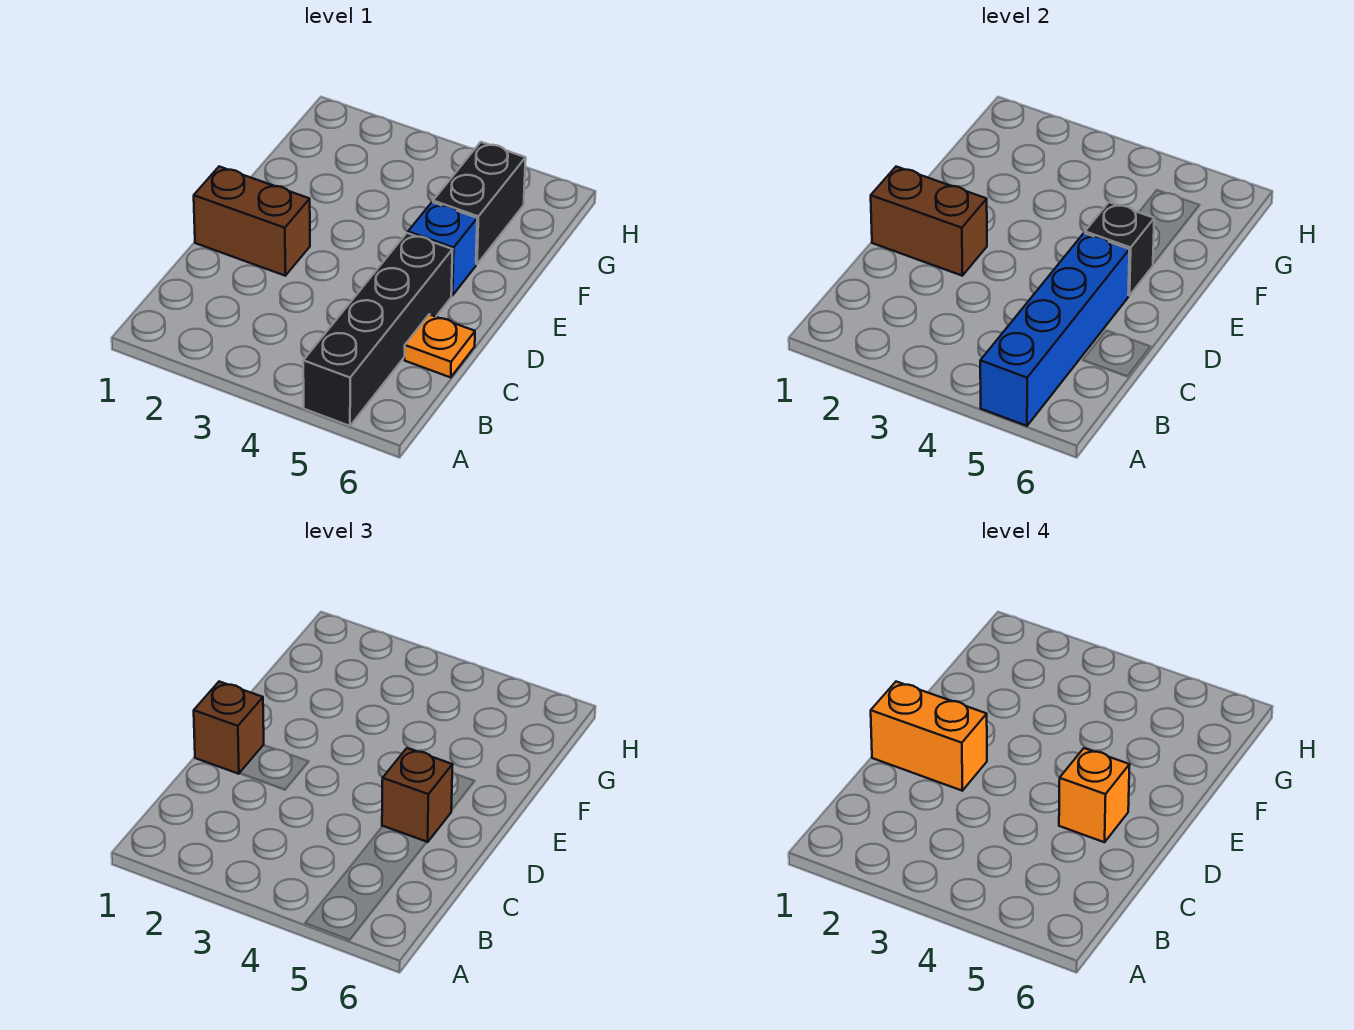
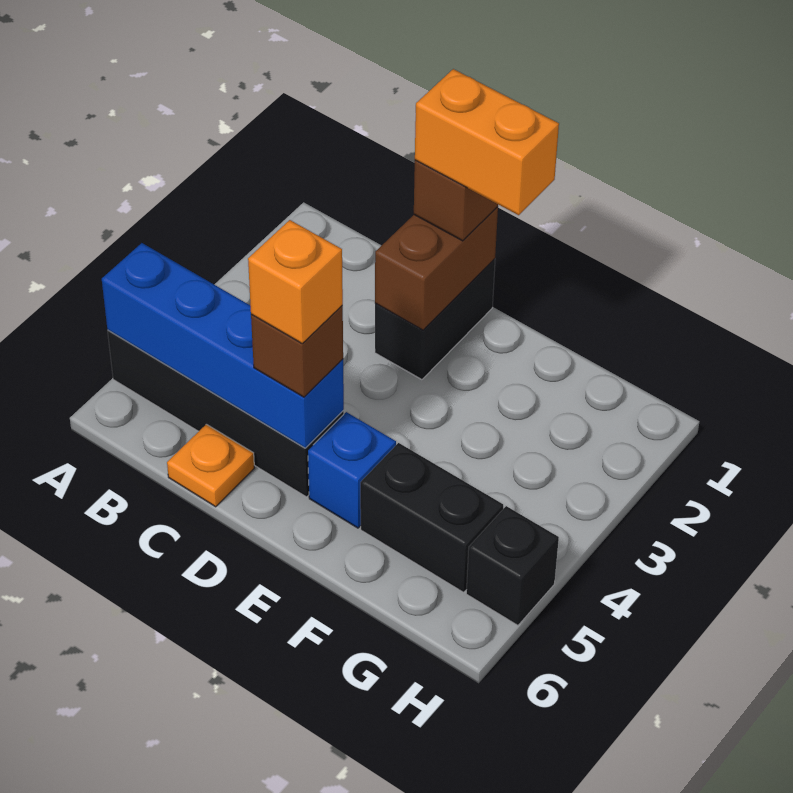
brown brick D1:D2 level 1 -> black brick D1:D2 level 1
orange brick D1:D2 level 4 -> orange brick D1:E1 level 4
black brick E5 level 2 -> black brick H5 level 1

